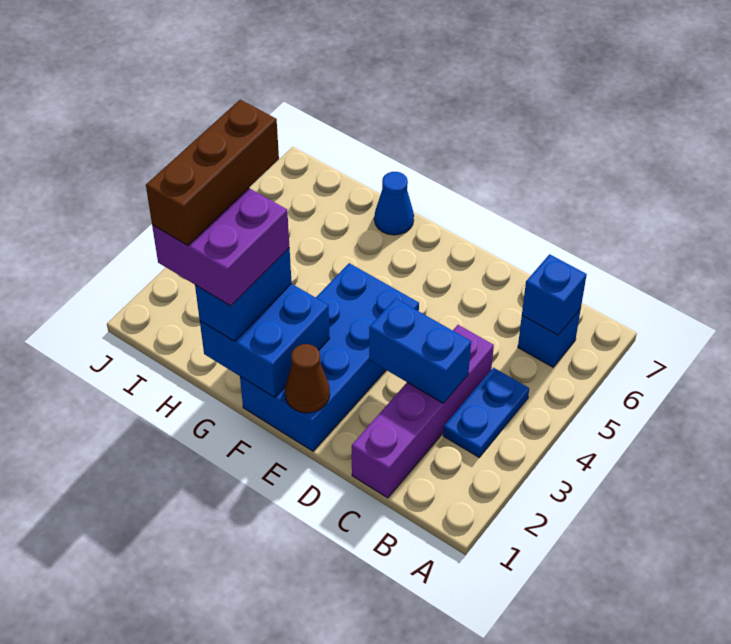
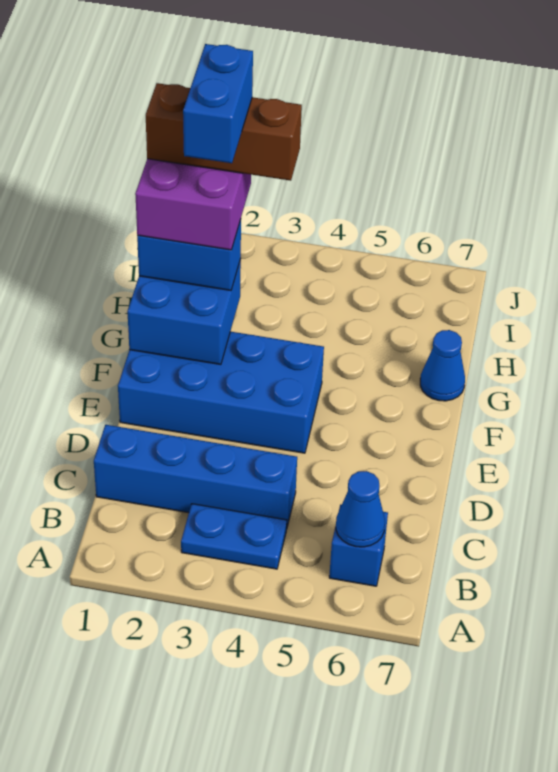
blue brick B6 level 2 -> blue cone B6 level 2
purple brick C1:C4 level 1 -> blue brick C1:C4 level 1
blue brick C3:D3 level 2 -> blue brick G2:H2 level 6
brown cone E1 level 2 -> none

